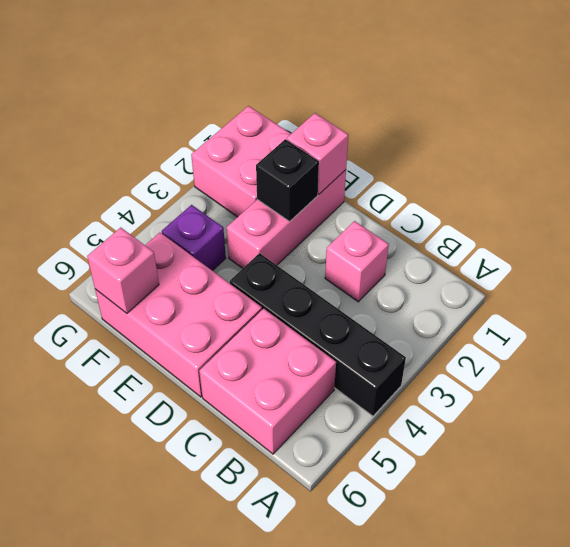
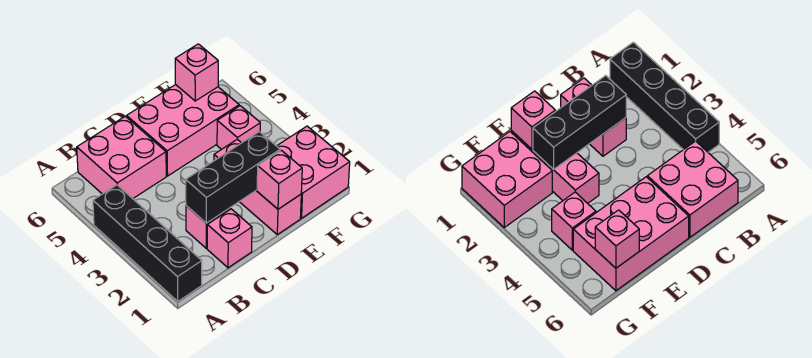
black brick A4:D4 level 1 -> black brick A1:A4 level 1
none -> pink brick C1 level 1
black brick E2 level 2 -> black brick C2:E2 level 2
purple brick F4 level 1 -> pink brick F4 level 1

